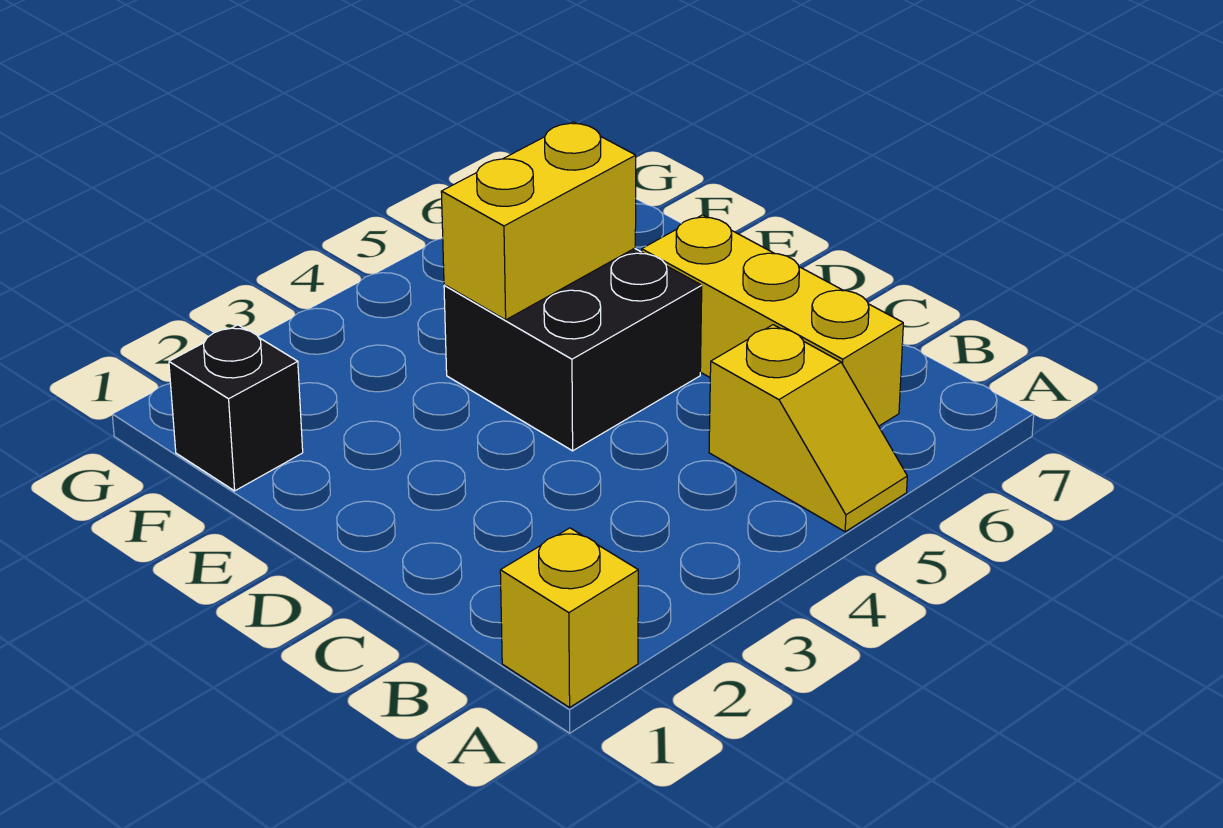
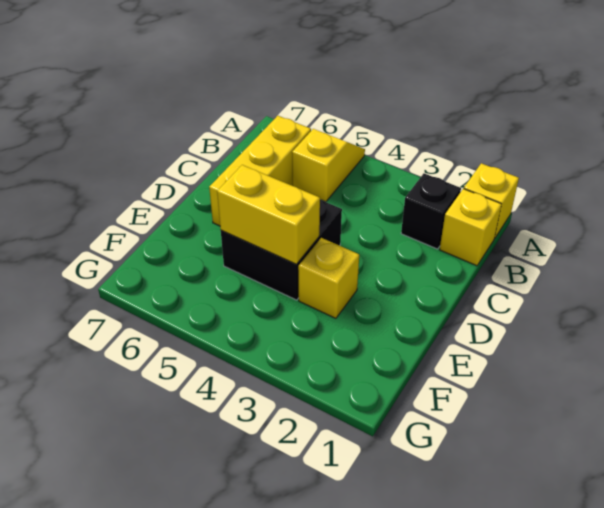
none -> yellow brick B1 level 1
none -> yellow brick E3 level 1
black brick F1 level 1 -> black brick B2 level 1

